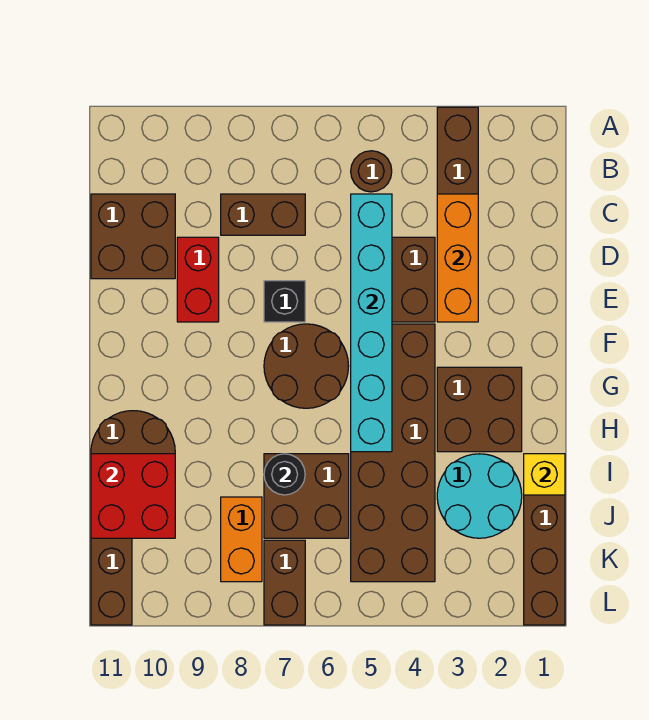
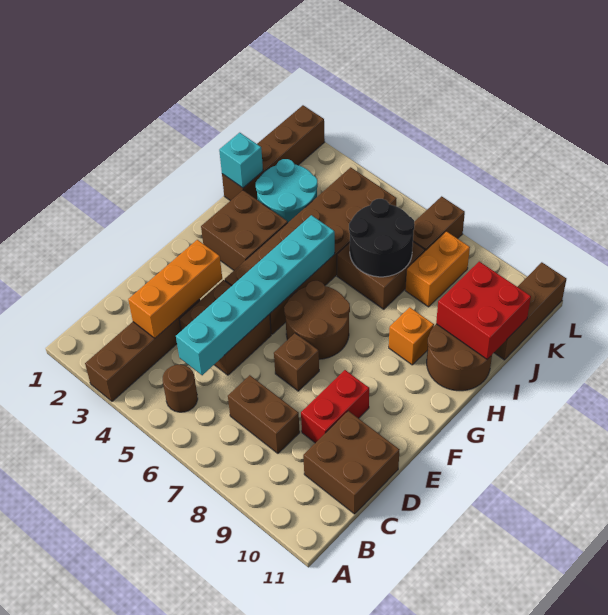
black brick E7 level 1 -> brown brick E7 level 1
none -> orange brick H9 level 1
yellow brick I1 level 2 -> cyan brick I1 level 2
black round brick I7 level 2 -> black round brick I6:J7 level 2

